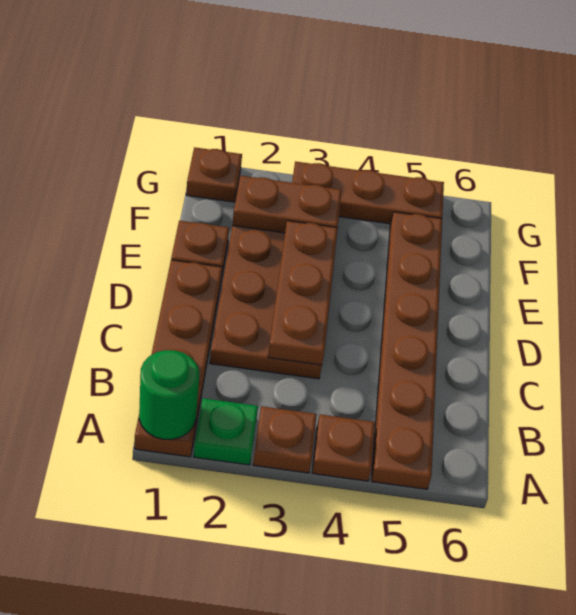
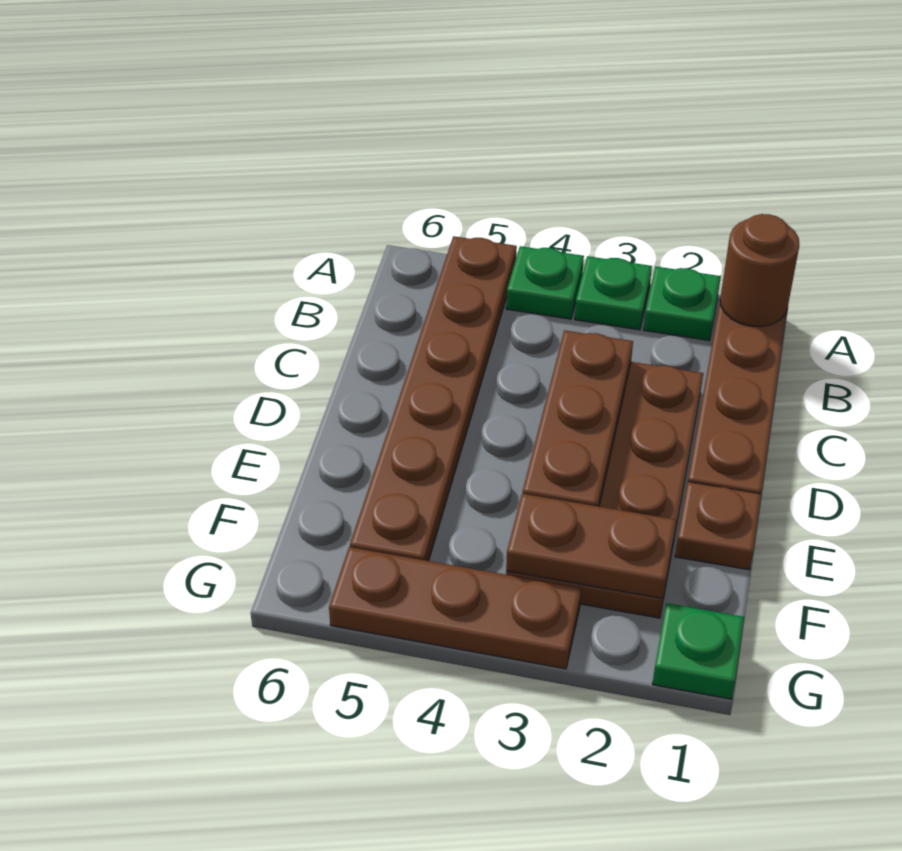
green round brick A1 level 2 -> brown round brick A1 level 2
brown plate A3 level 1 -> green plate A3 level 1
brown plate A4 level 1 -> green plate A4 level 1
brown plate G1 level 1 -> green plate G1 level 1

